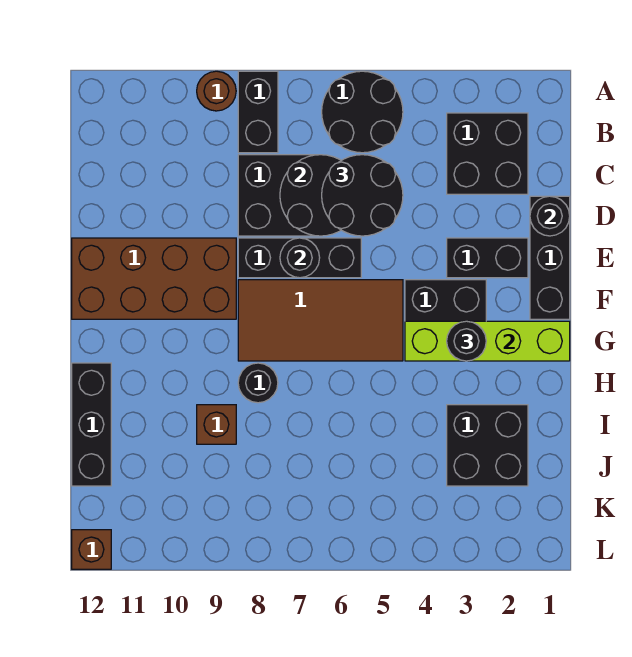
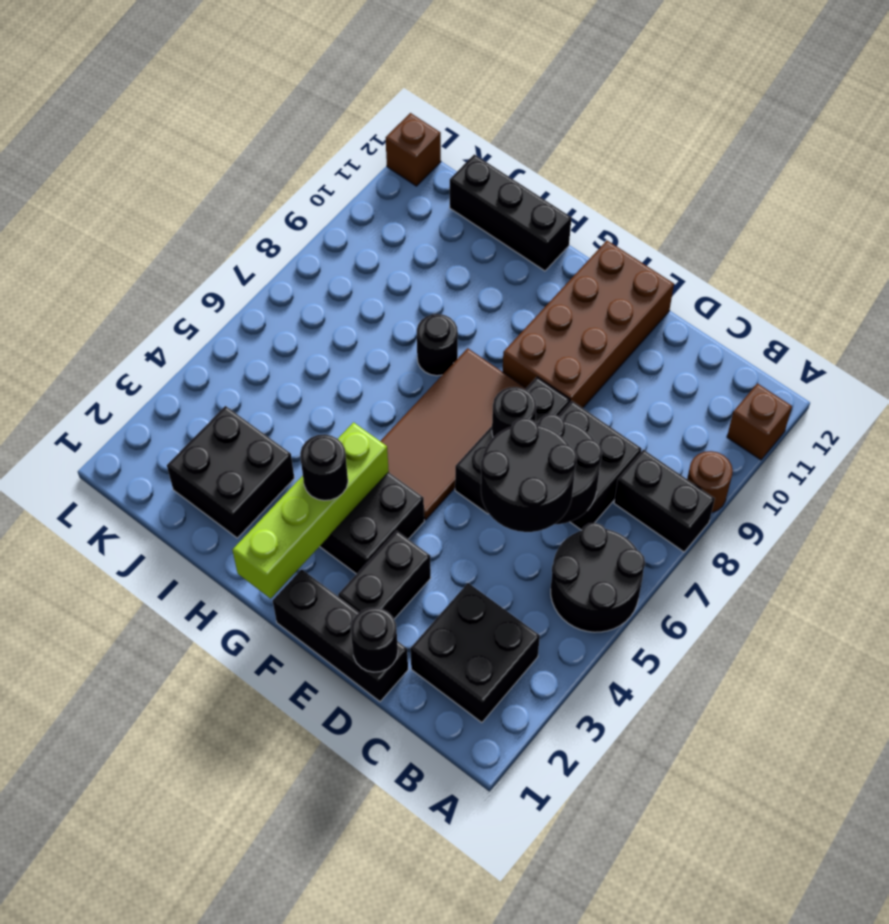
brown brick I9 level 1 -> brown brick A11 level 1

